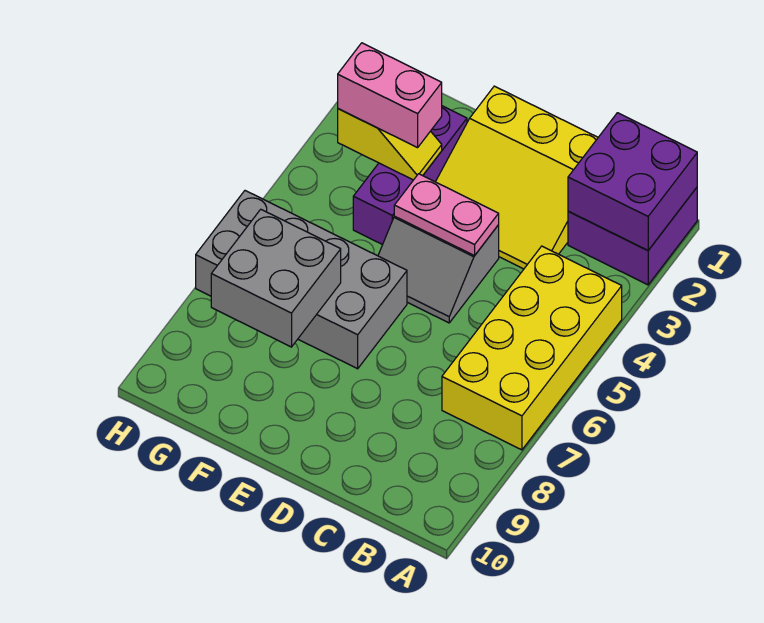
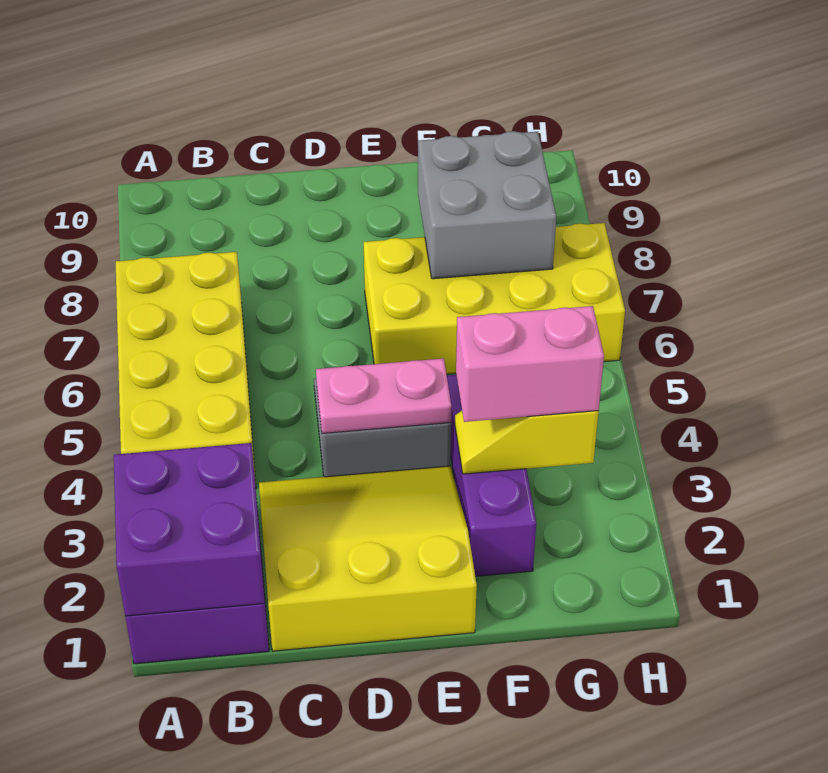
grey brick E6:H7 level 1 -> yellow brick E6:H7 level 1

